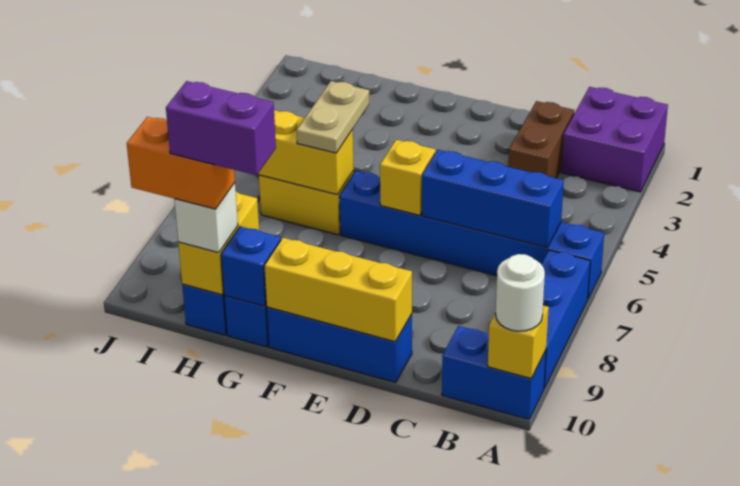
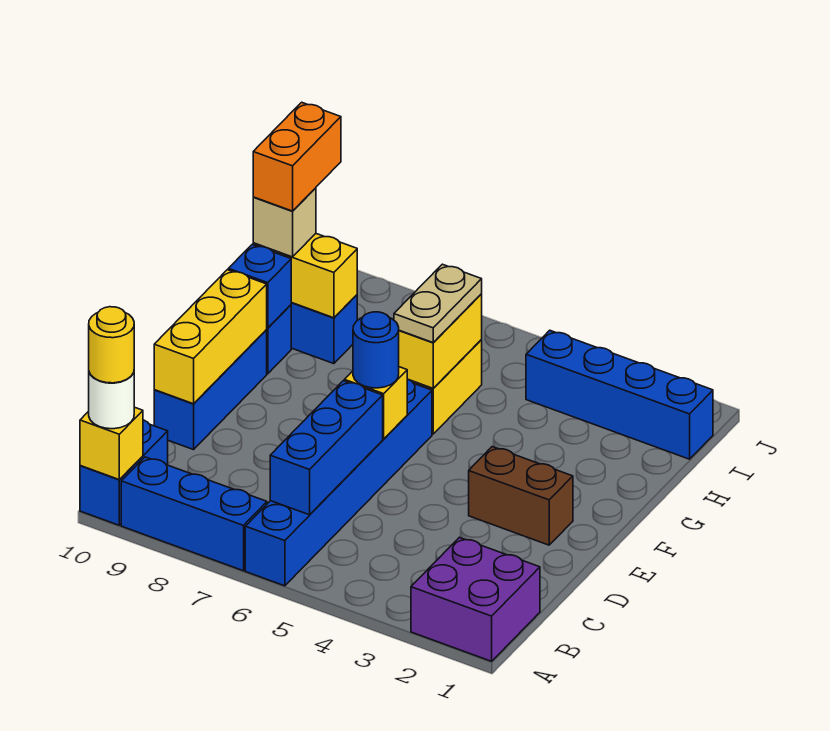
none -> yellow round brick A10 level 4
brown brick C2:C3 level 1 -> brown brick E2:E3 level 1
none -> blue round brick E6 level 3
tan plate G5:G6 level 3 -> tan plate G6:H6 level 3
purple brick G10:H10 level 5 -> none
white brick H10 level 3 -> tan brick H10 level 3
none -> blue brick I1:I4 level 1

